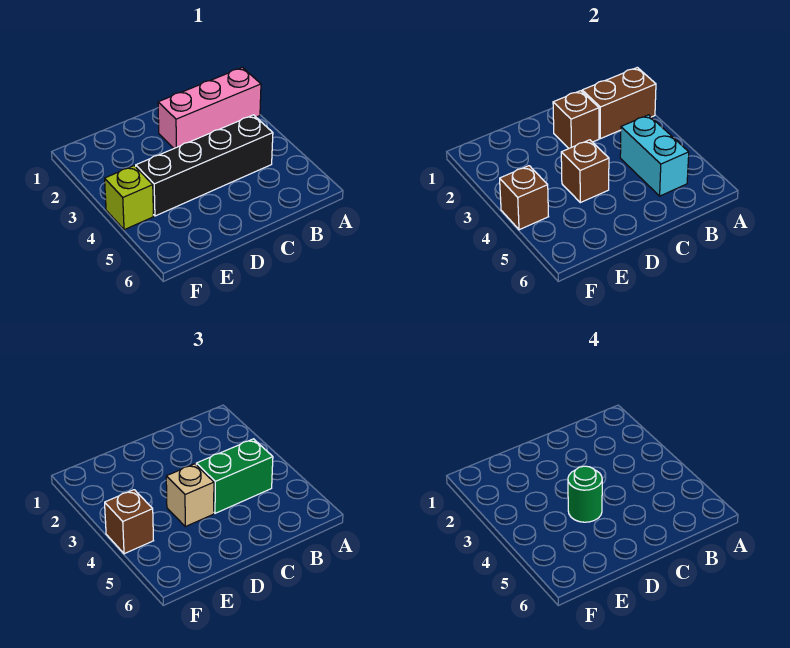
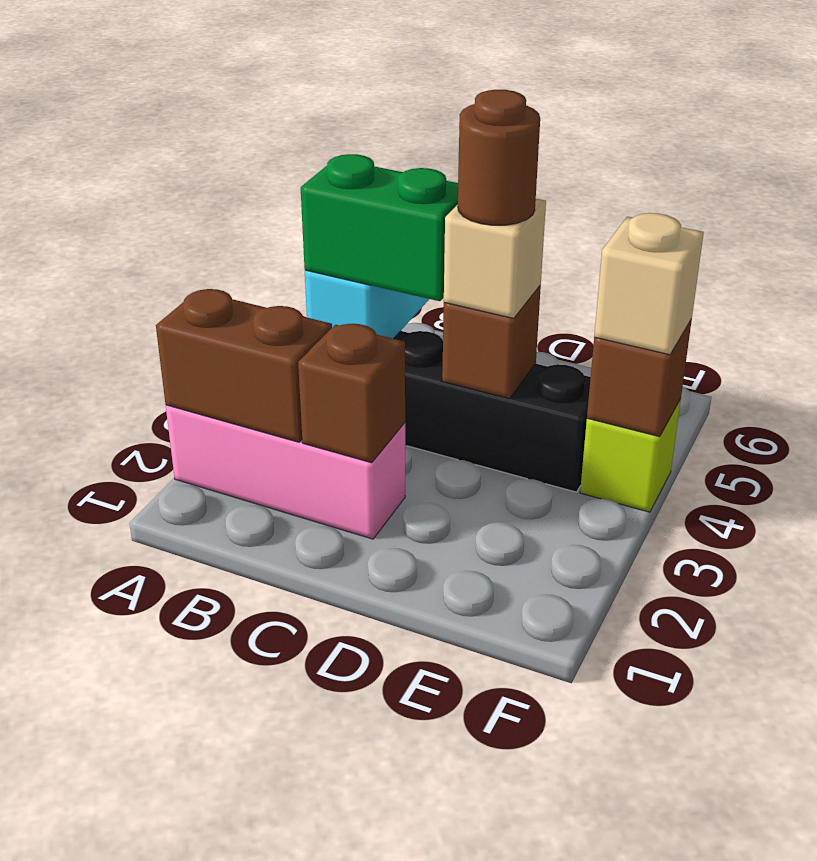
green round brick D4 level 4 -> brown round brick D4 level 4
brown brick F4 level 3 -> tan brick F4 level 3

